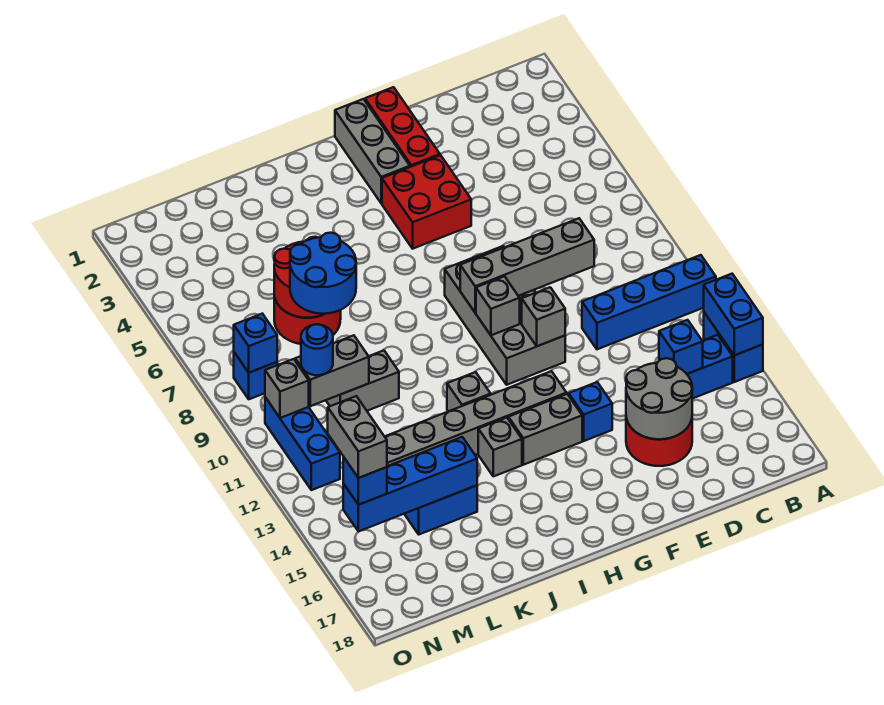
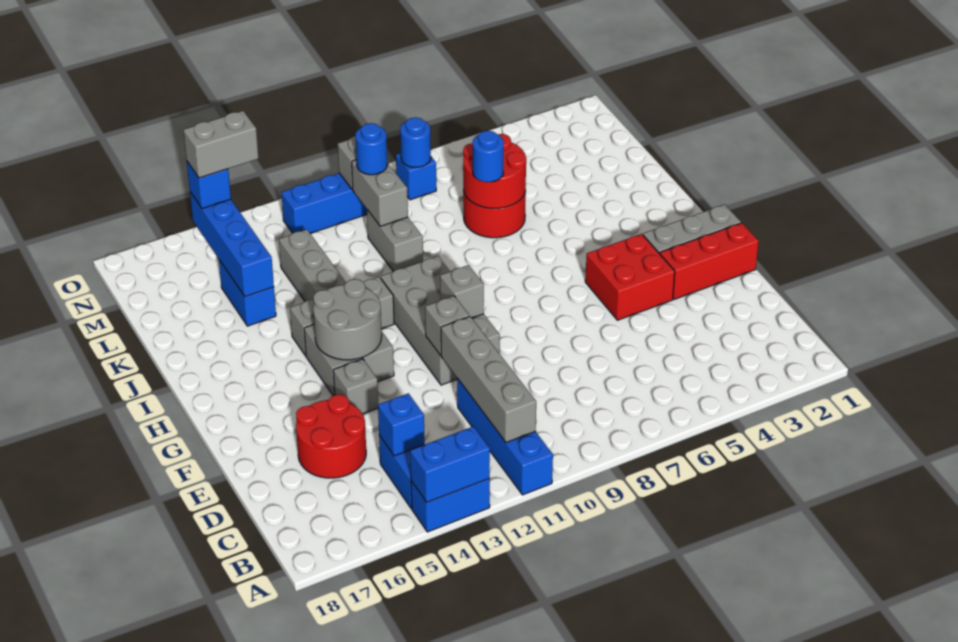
grey brick D9:G9 level 2 -> grey brick B11:E11 level 2
grey round brick D15:E16 level 2 -> grey round brick G13:H14 level 2
grey brick F8:G11 level 1 -> grey brick F10:I11 level 1
blue brick F14 level 1 -> grey brick F14 level 1
blue round brick K7:L8 level 3 -> blue round brick K7 level 3
blue brick N8 level 2 -> blue round brick N8 level 2

